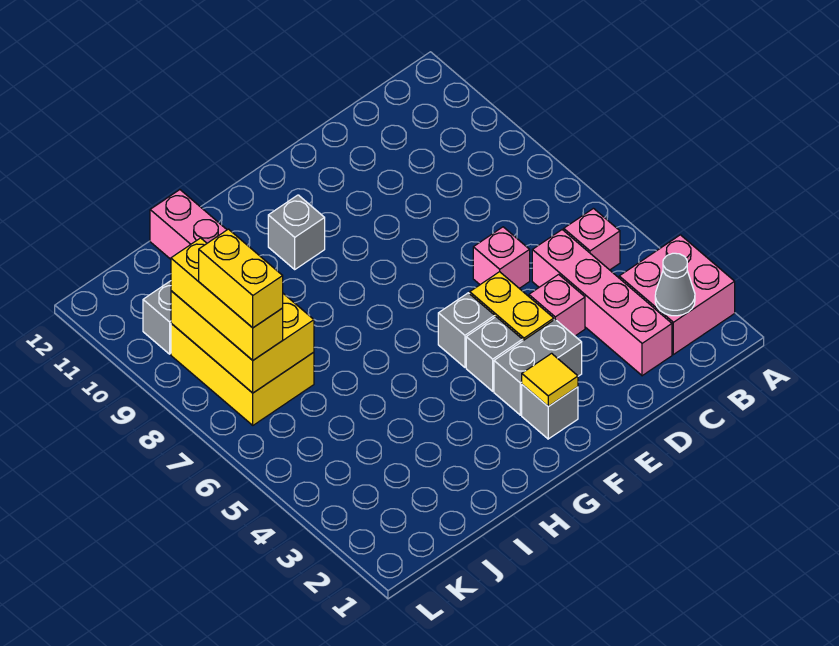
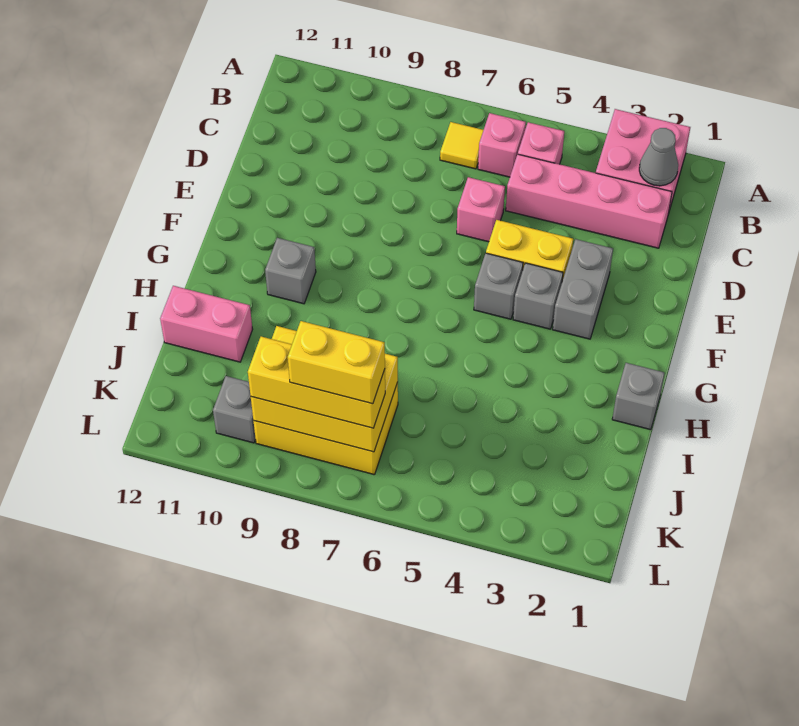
pink brick D4 level 1 -> pink brick B6 level 1
grey brick F2 level 1 -> grey brick H1 level 1
yellow tile F2 level 2 -> yellow tile B7 level 1

